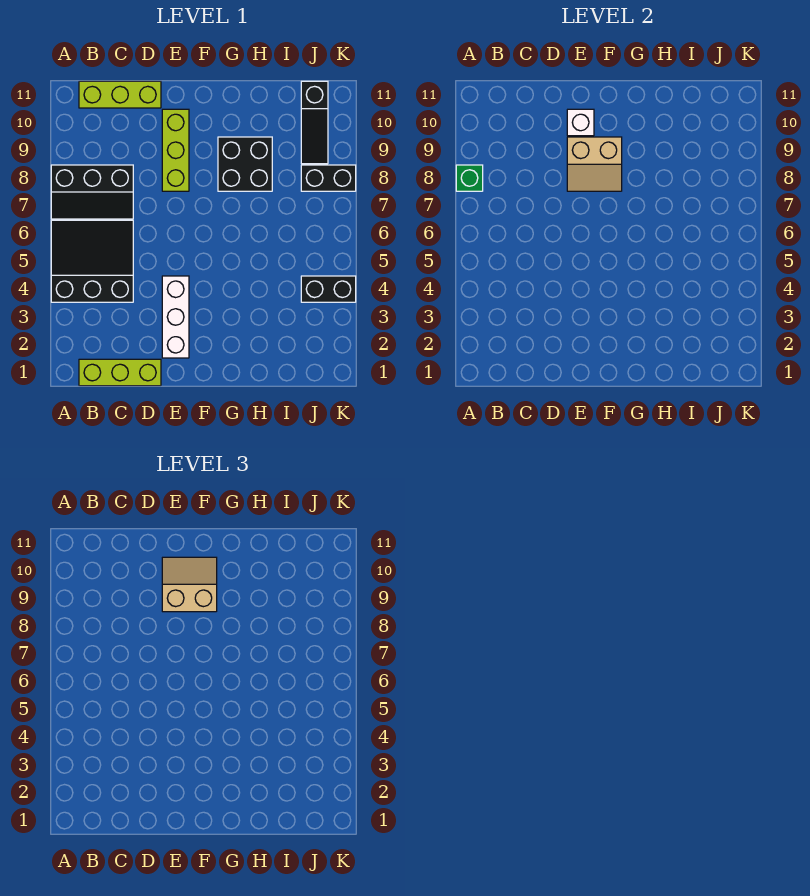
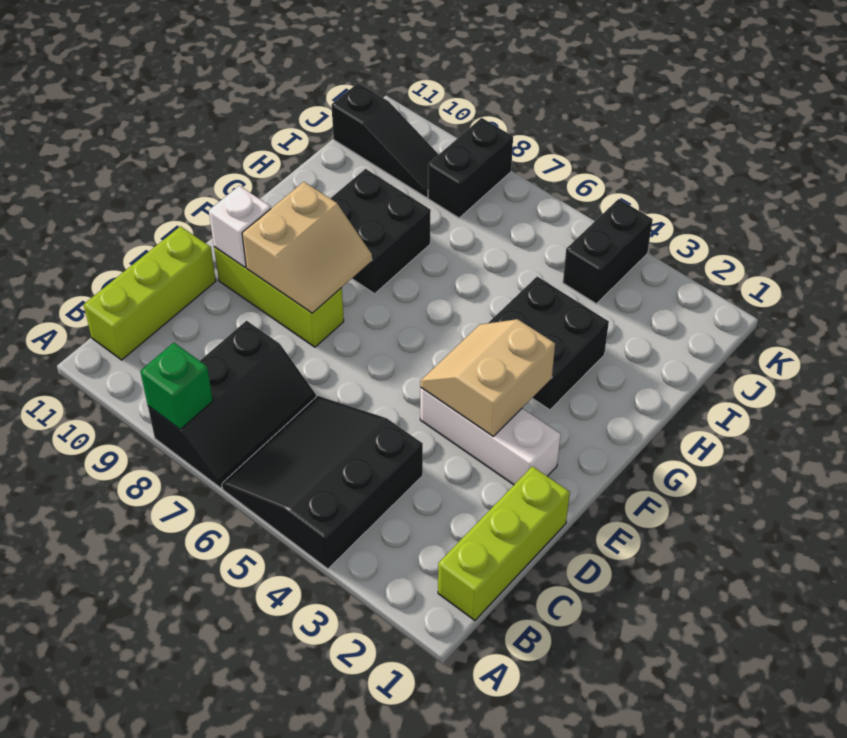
tan slope E9:F10 level 3 top 9 -> tan slope E3:F4 level 2 top 3
none -> black brick G3:H4 level 1

